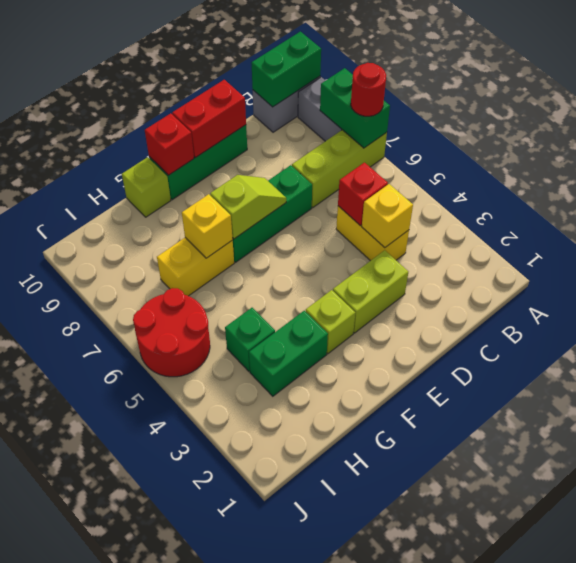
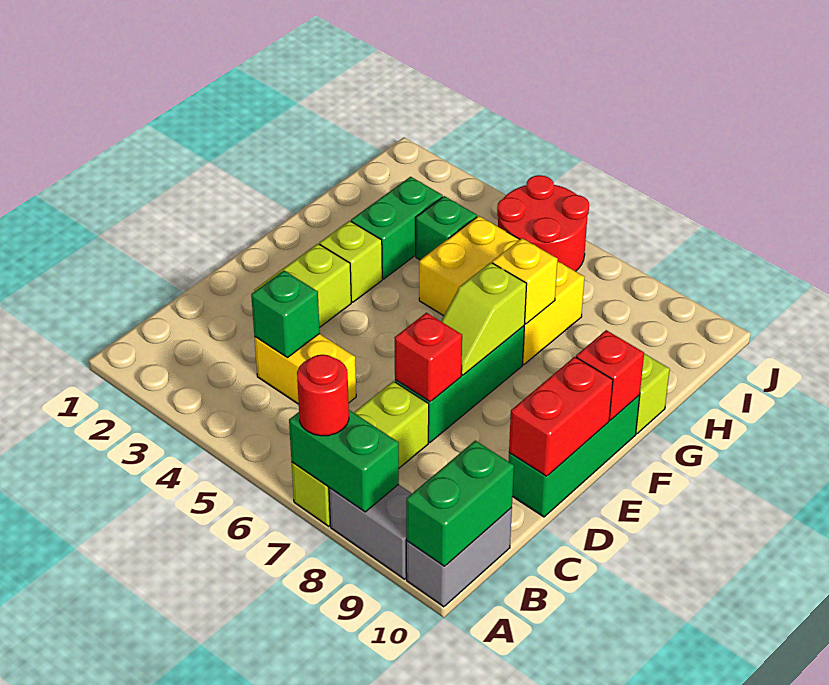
yellow brick C4 level 2 -> green brick C4 level 2
red brick C5 level 2 -> red brick D7 level 2
yellow brick G7:H7 level 1 -> yellow brick G5:H7 level 1

